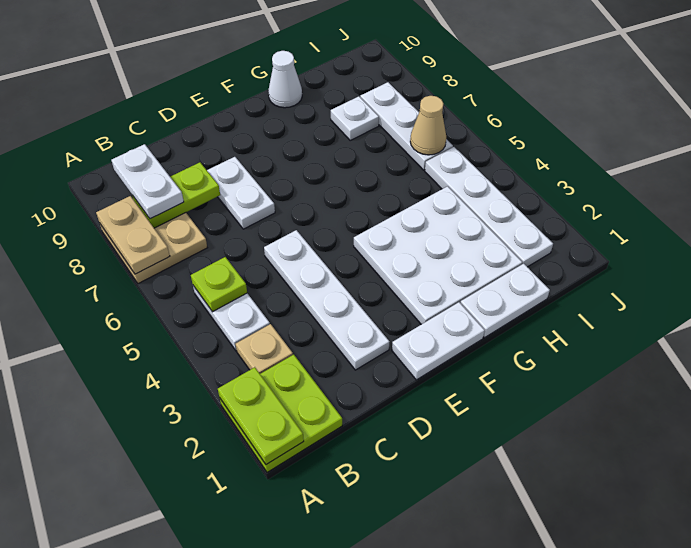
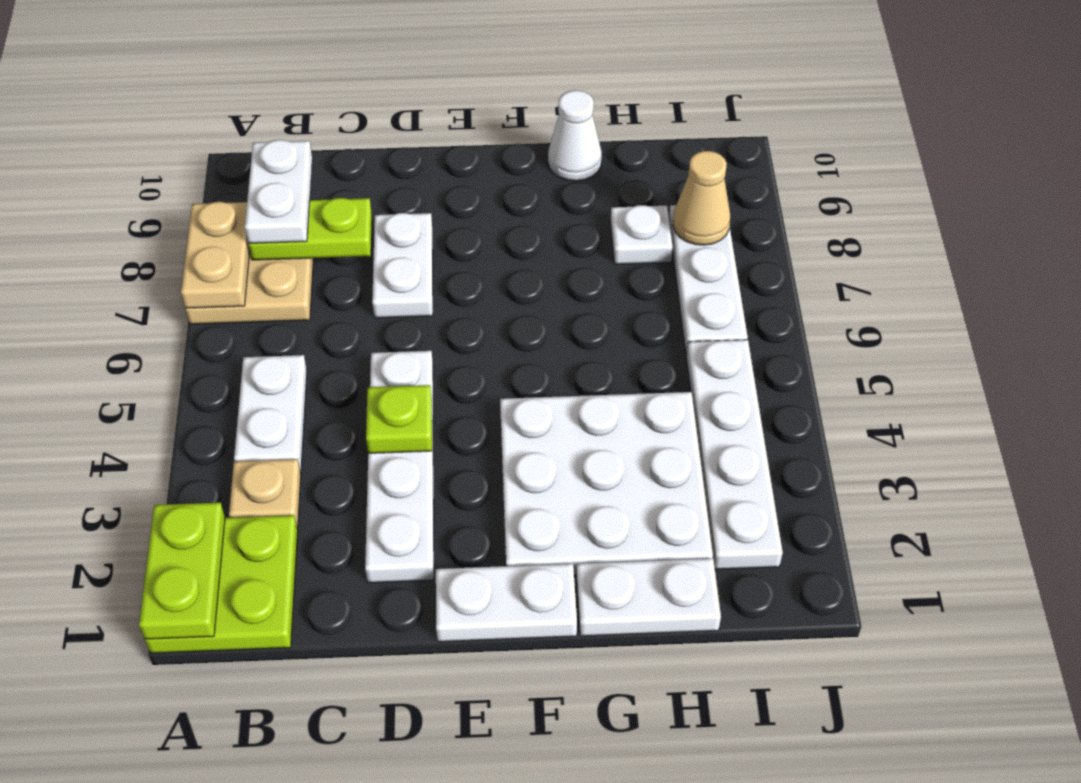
lime plate B5 level 2 -> lime plate D4 level 2
tan cone I6 level 2 -> tan cone I8 level 2

